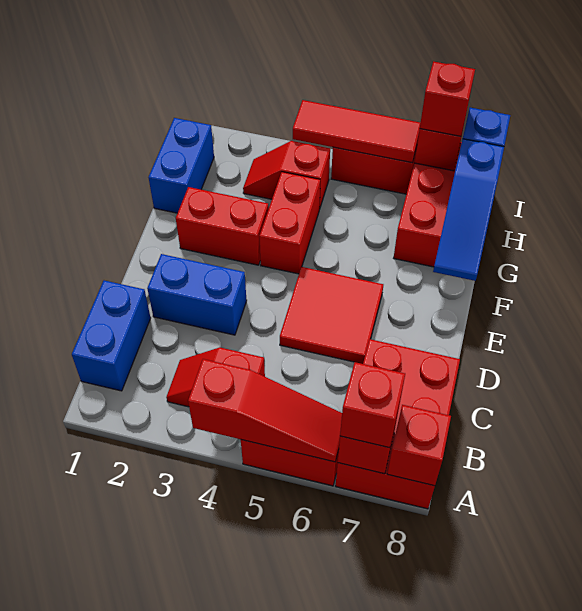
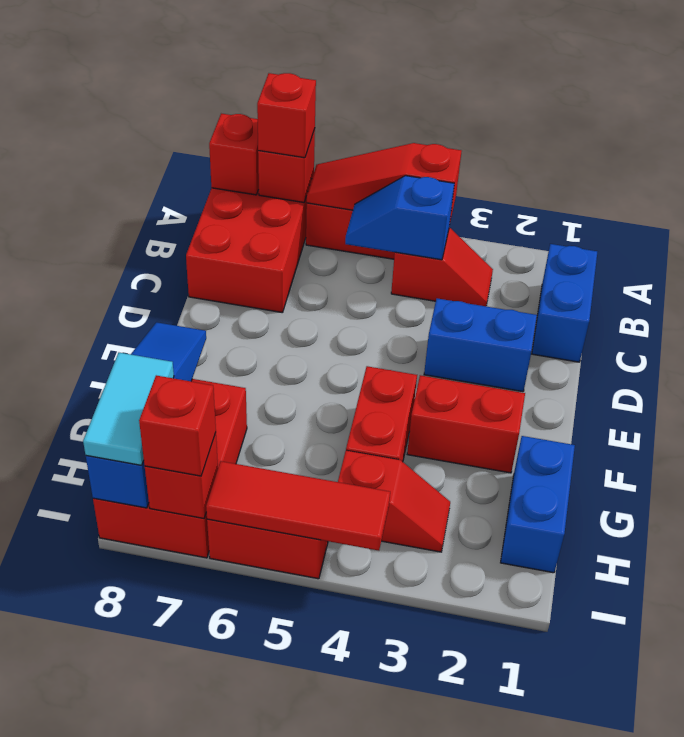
none -> blue slope B4:B5 level 2 top 4
red tile D5:E6 level 1 -> none
none -> cyan tile H8:I8 level 3

